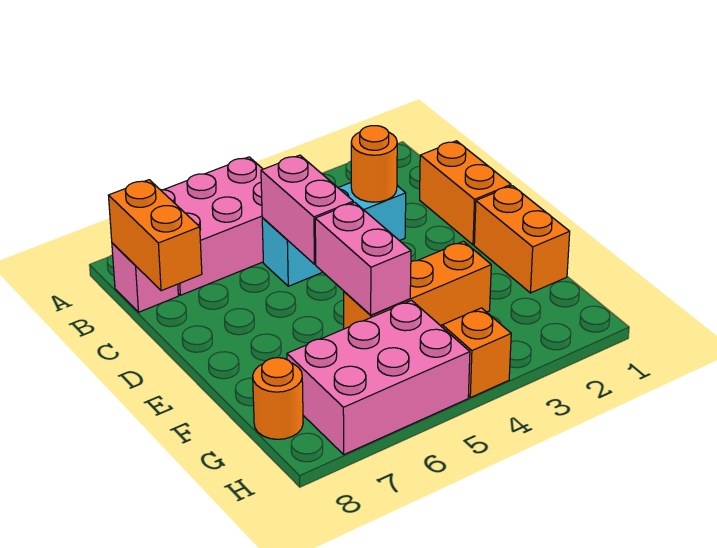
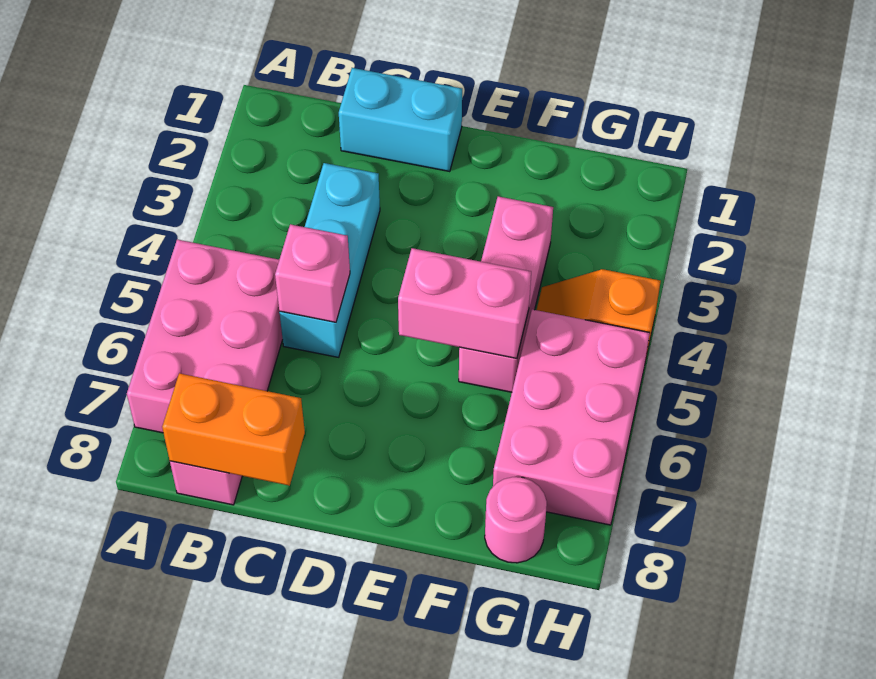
orange brick C1:D1 level 1 -> cyan brick C1:D1 level 1
orange round brick C3 level 2 -> none
pink brick C5:D5 level 2 -> pink brick C5 level 2
orange brick E1:F1 level 1 -> none
orange brick F3:F5 level 1 -> pink brick F3:F5 level 1
orange round brick G8 level 1 -> pink round brick G8 level 1

